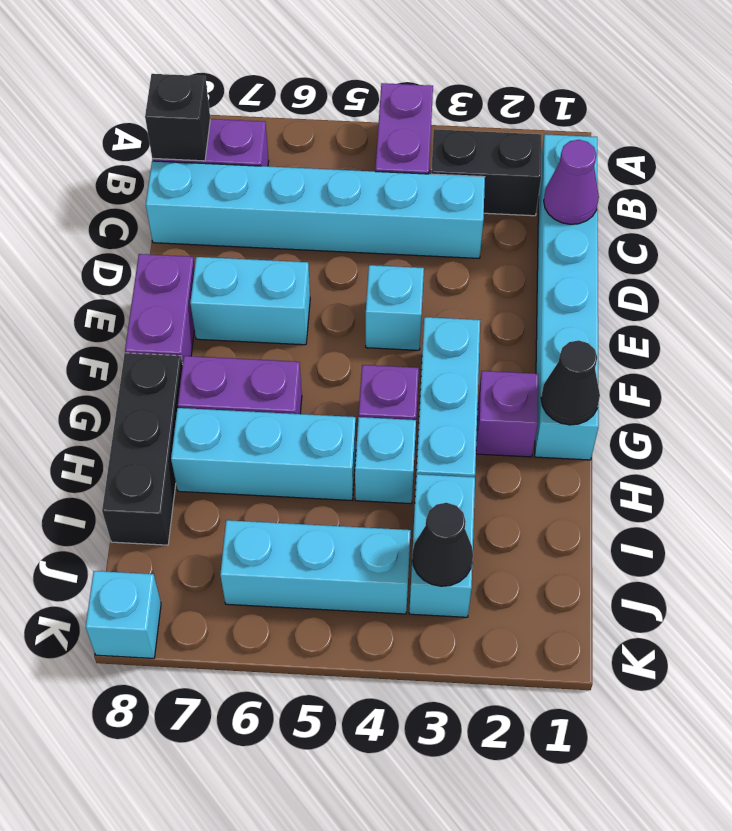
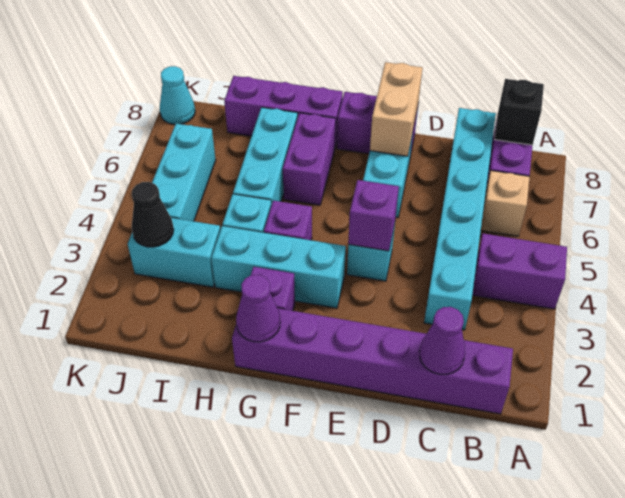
cyan brick B1:G1 level 1 -> purple brick B1:G1 level 1
black brick B2:B3 level 1 -> none
none -> tan brick B6 level 1
none -> purple brick E4 level 2
none -> tan brick E7:E8 level 2
black cone G1 level 2 -> purple cone G1 level 2
black brick G8:I8 level 1 -> purple brick G8:I8 level 1
cyan brick K8 level 1 -> cyan cone K8 level 1

